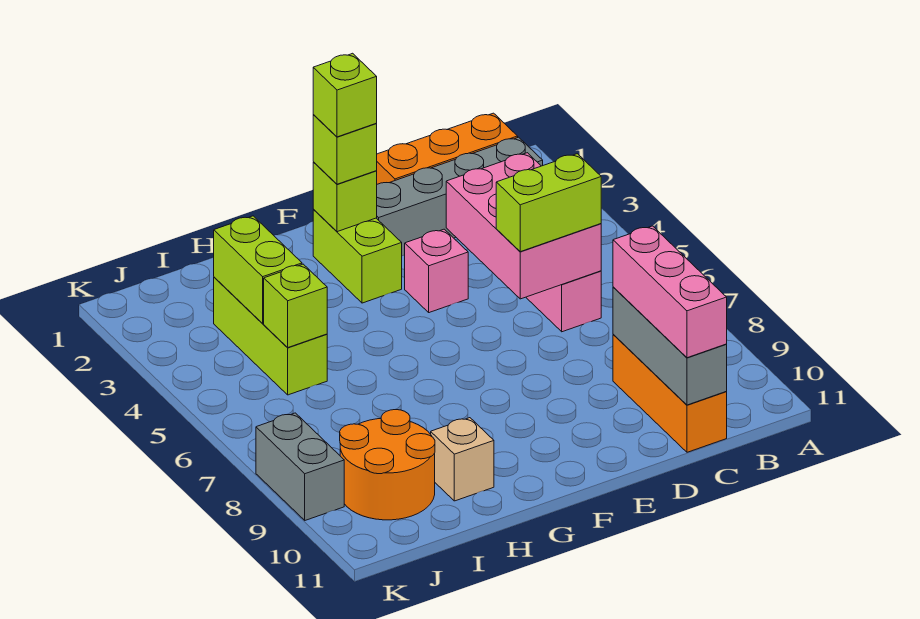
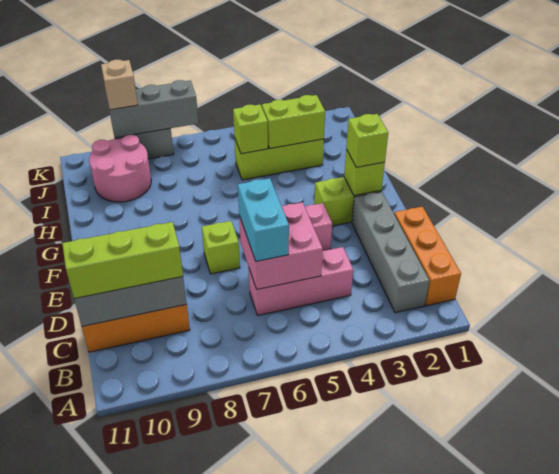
pink brick C4:D6 level 2 -> pink brick C5:D6 level 2
lime brick C6:D6 level 3 -> cyan brick C6:D6 level 3
pink brick C9:C11 level 3 -> lime brick C9:C11 level 3
lime brick F2 level 4 -> lime brick E7 level 1
tan brick H10 level 1 -> tan brick K9 level 3
orange round brick I9:J10 level 1 -> pink round brick I9:J10 level 1
none -> grey brick K7:K9 level 2

